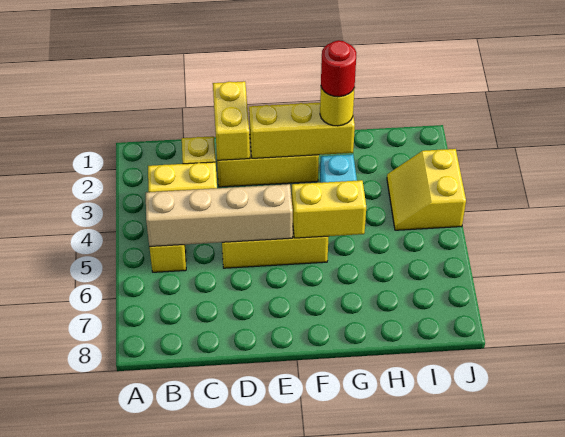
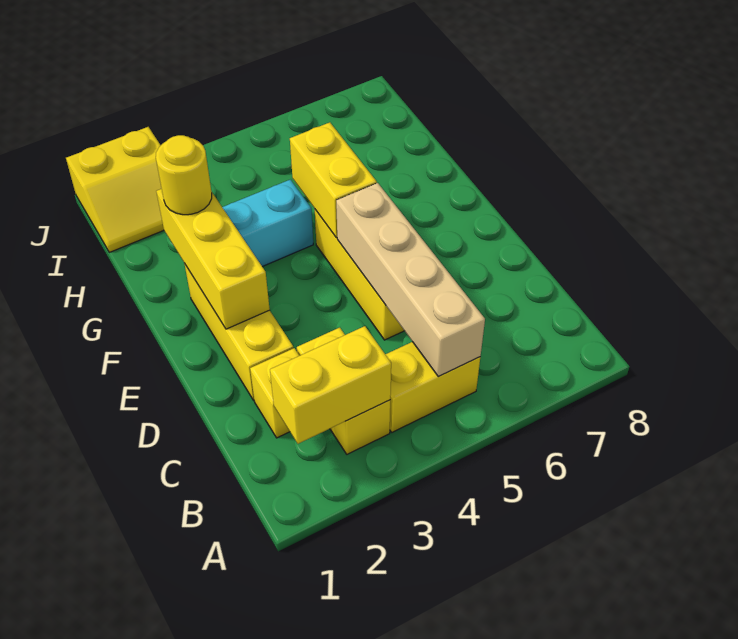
yellow brick D1:D2 level 2 -> yellow brick B2:B3 level 2
red round brick G2 level 4 -> none
yellow slope I3:J4 level 1 top J -> yellow slope I1:J2 level 1 top J

